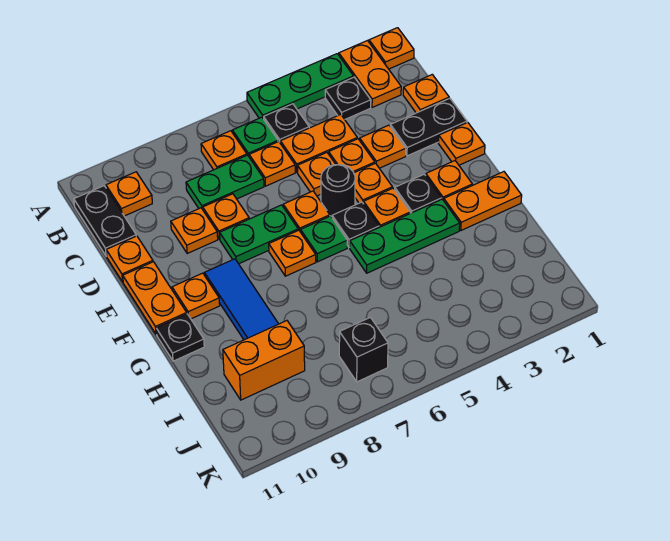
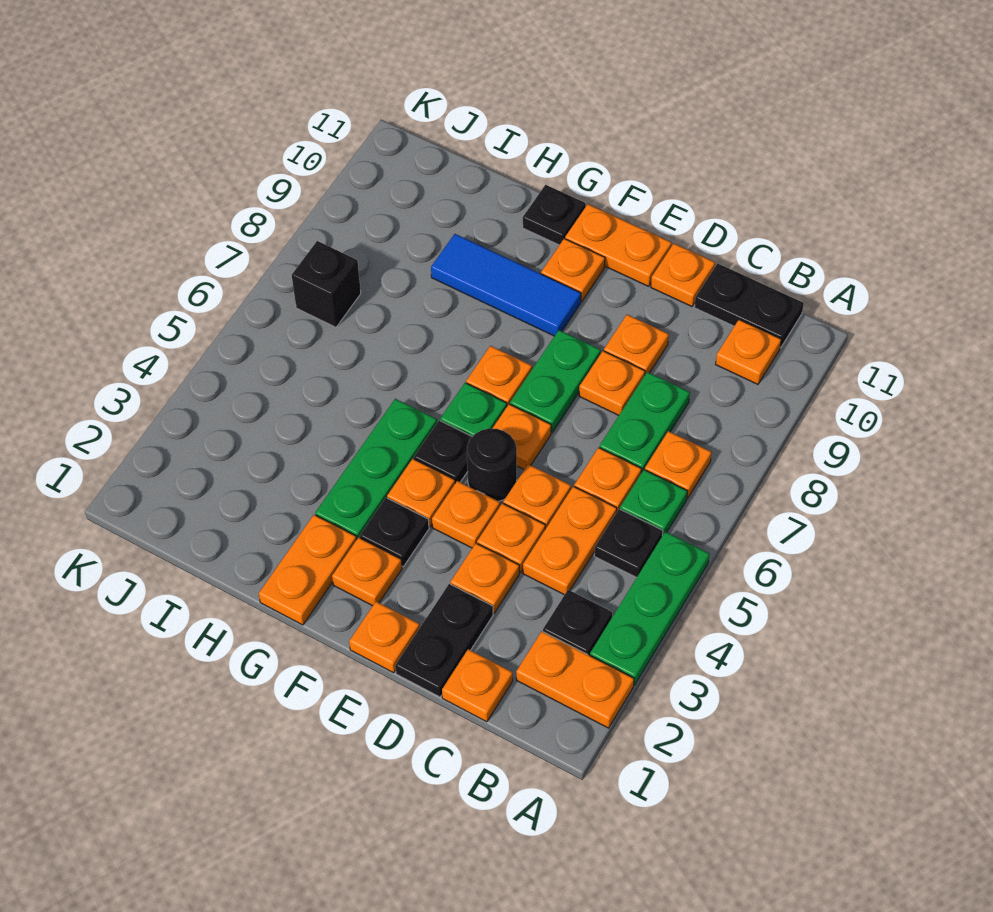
orange plate A1 level 1 -> none
orange brick I9:I10 level 1 -> none

